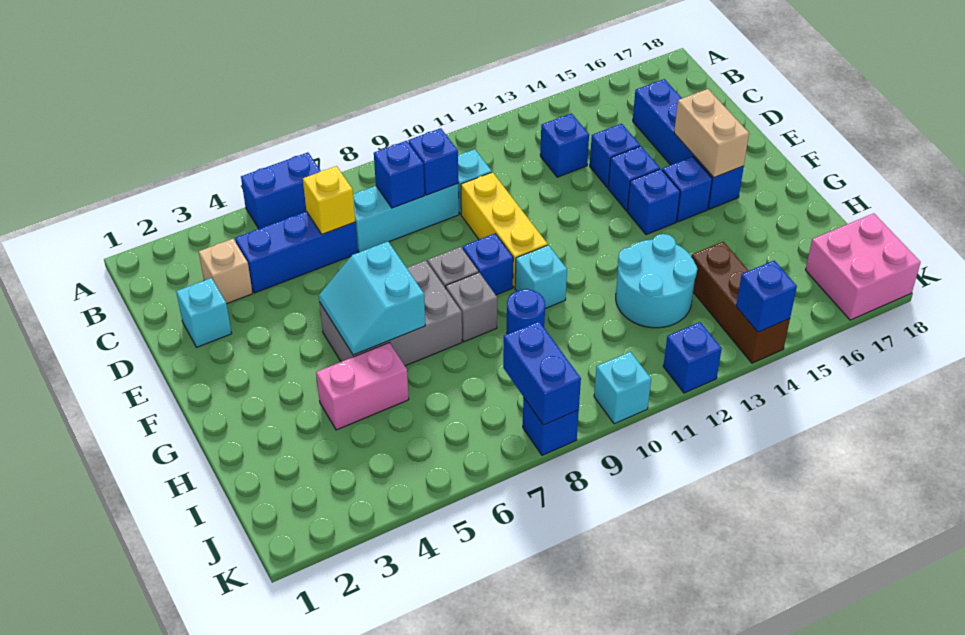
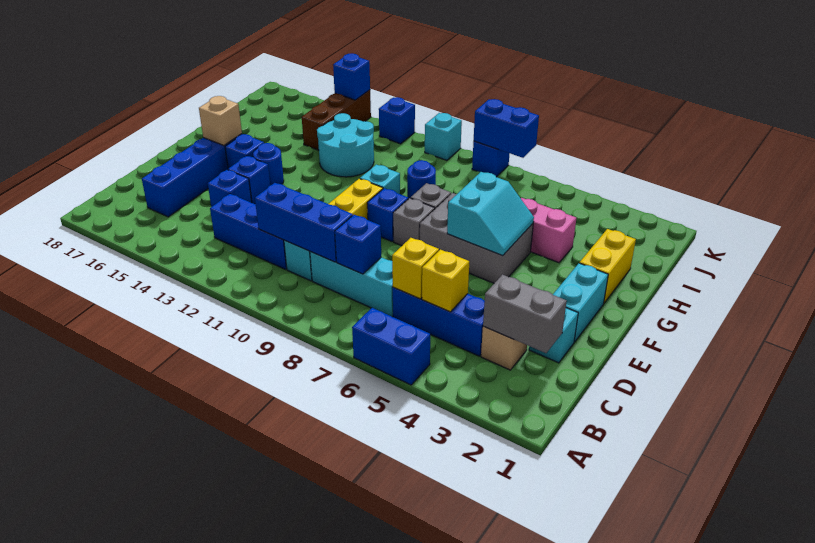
none -> grey brick C2:C3 level 2
none -> yellow brick C5 level 2
blue brick C9 level 2 -> blue brick C9:C11 level 2
blue brick C13 level 1 -> blue brick C11:C13 level 1
none -> cyan brick E2:F2 level 1
tan brick E16:F16 level 2 -> tan brick F16 level 2
blue brick F14 level 1 -> blue round brick F14 level 1
none -> yellow brick G2:H2 level 1
blue brick J8:K8 level 2 -> blue brick K7:K8 level 2
pink brick J17:K18 level 1 -> none

